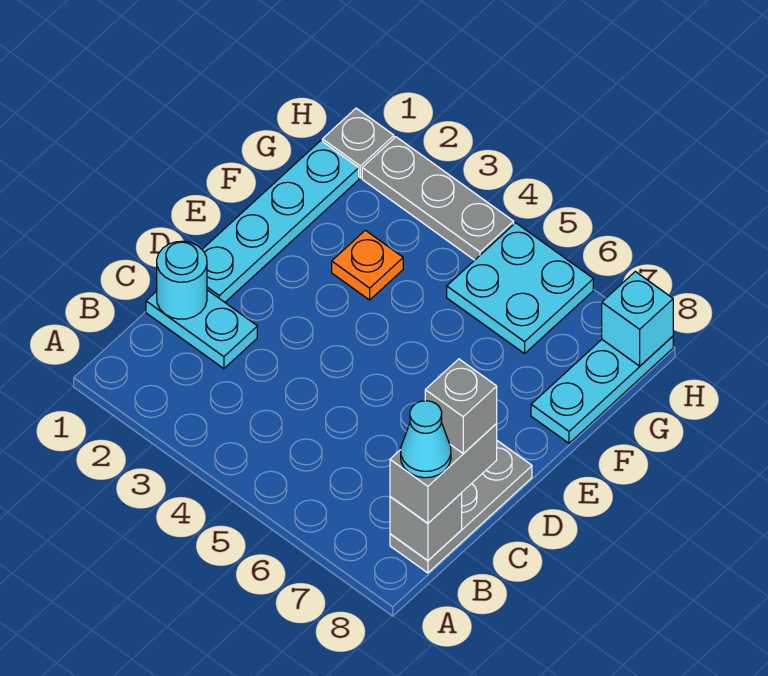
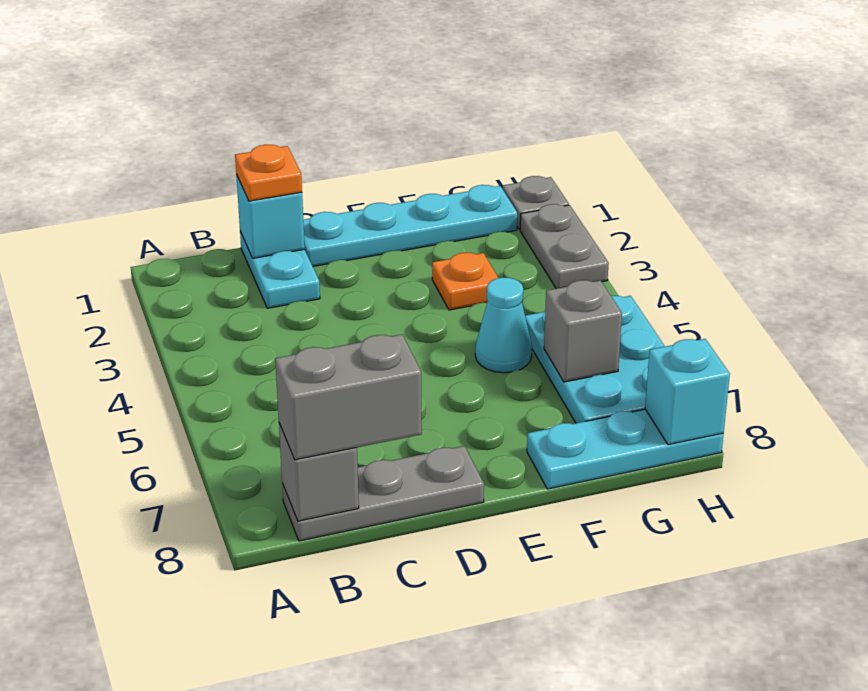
cyan cone B8 level 4 -> cyan cone F5 level 1
cyan round brick C1 level 2 -> cyan brick C1 level 2
none -> orange plate C1 level 3
grey brick C8 level 4 -> grey brick G6 level 2
cyan plate G5:H6 level 1 -> cyan plate G5:H7 level 1
grey plate H2:H4 level 1 -> grey plate H2:H3 level 1

